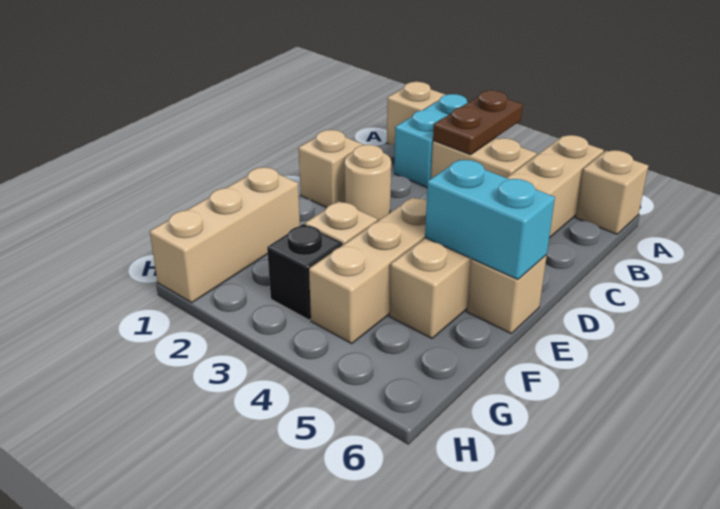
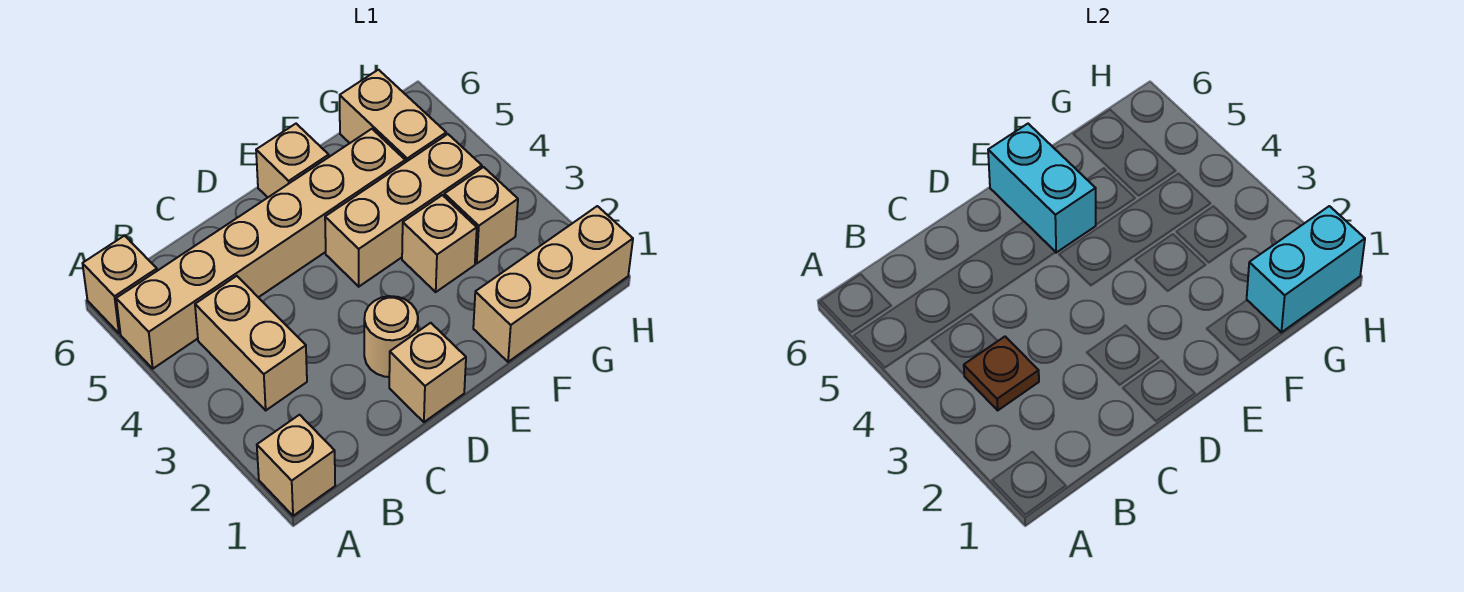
cyan brick A2:B2 level 1 -> cyan brick G1:H1 level 2
brown plate A3:B3 level 2 -> brown plate B3 level 2
black brick G3 level 1 -> tan brick G3 level 1
none -> tan brick G5:G6 level 1

